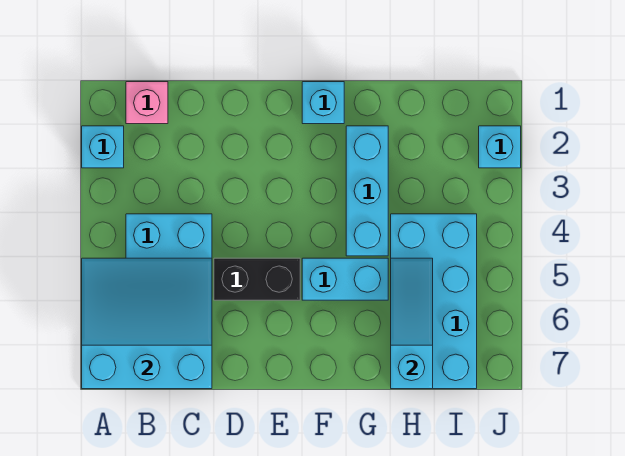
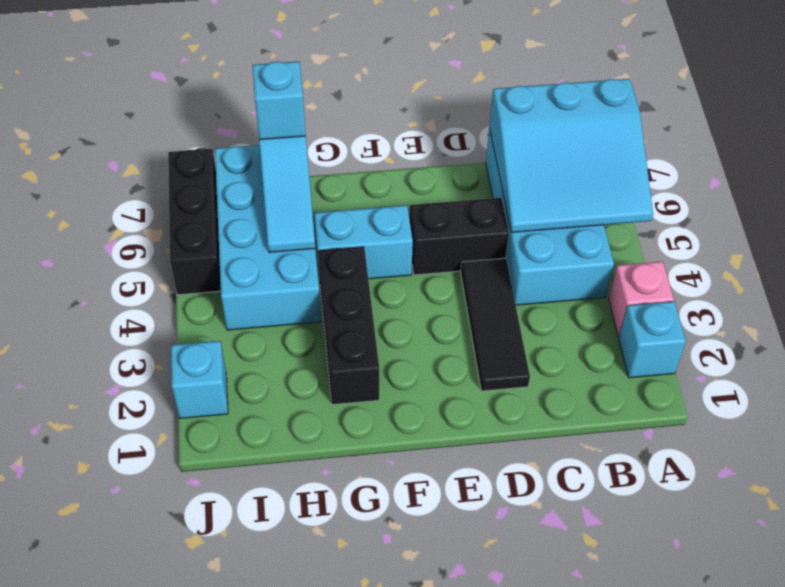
pink brick B1 level 1 -> pink brick A3 level 1
none -> black tile D2:D4 level 1
cyan brick F1 level 1 -> cyan brick H7 level 3
cyan brick G2:G4 level 1 -> black brick G2:G4 level 1
none -> black brick J5:J7 level 1

